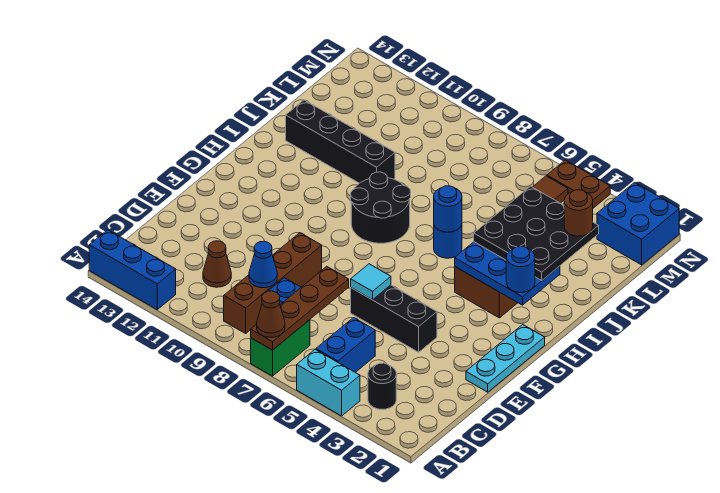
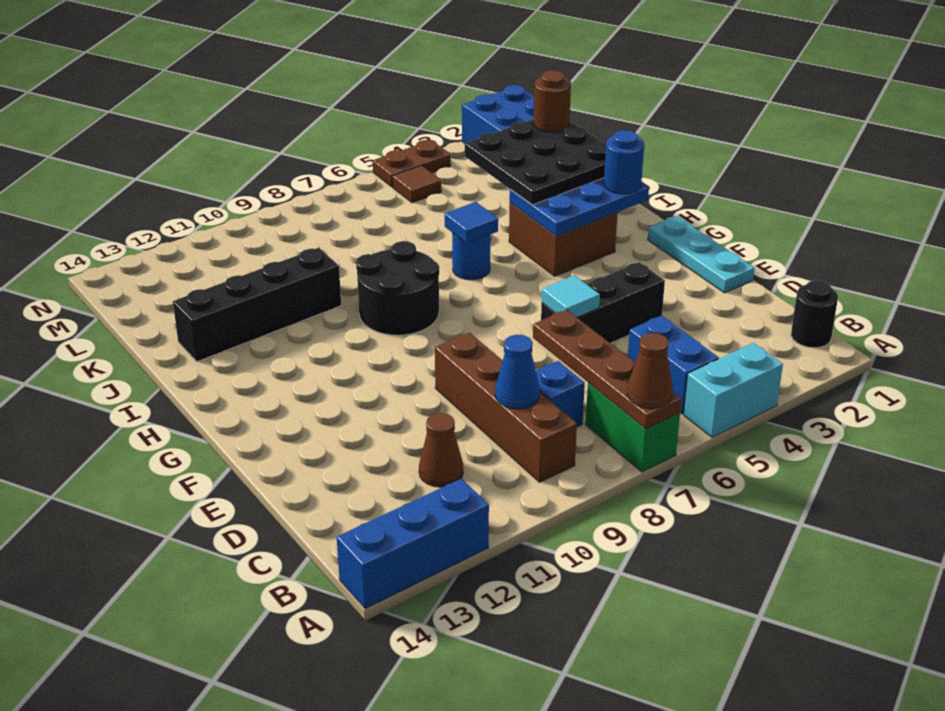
black round brick B3 level 1 -> black round brick B1 level 1
blue round brick I6 level 2 -> blue tile I6 level 2

